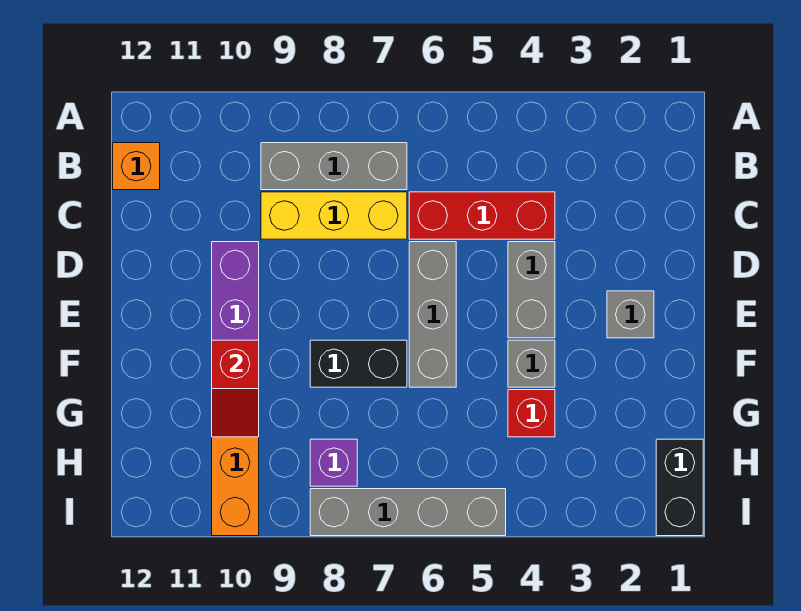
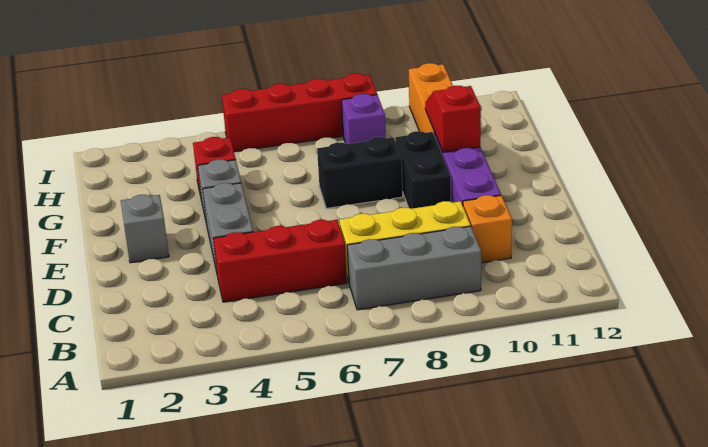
orange brick B12 level 1 -> orange brick C10 level 1
grey brick D6:F6 level 1 -> none
black brick H1:I1 level 1 -> black brick E9:F9 level 1
grey brick I5:I8 level 1 -> red brick I5:I8 level 1

